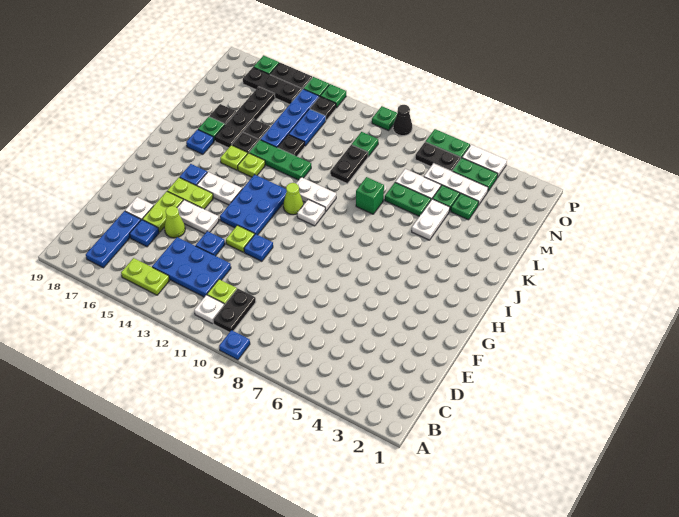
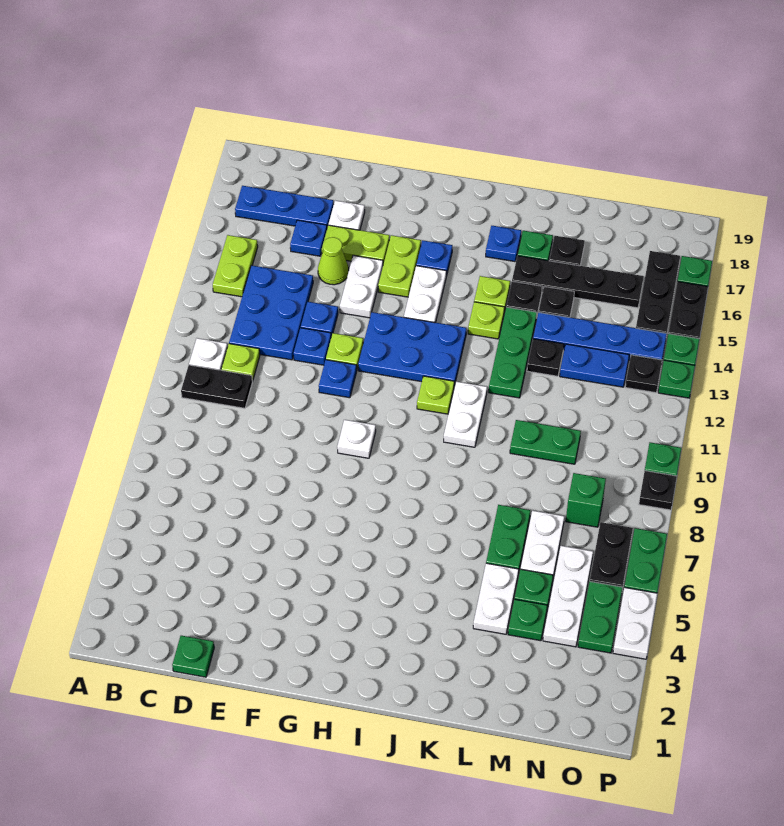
blue plate A9 level 1 -> blue plate E12 level 1
white plate I10 level 1 -> white plate G9 level 1
lime cone I11 level 1 -> lime plate I11 level 1
white plate K5:L5 level 1 -> white plate L4:L5 level 1
green brick K8 level 1 -> green brick N8 level 1
black plate L10:M10 level 1 -> green plate L10:M10 level 1
green plate N10 level 1 -> green plate D1 level 1
black cone P9 level 1 -> black plate P9 level 1

